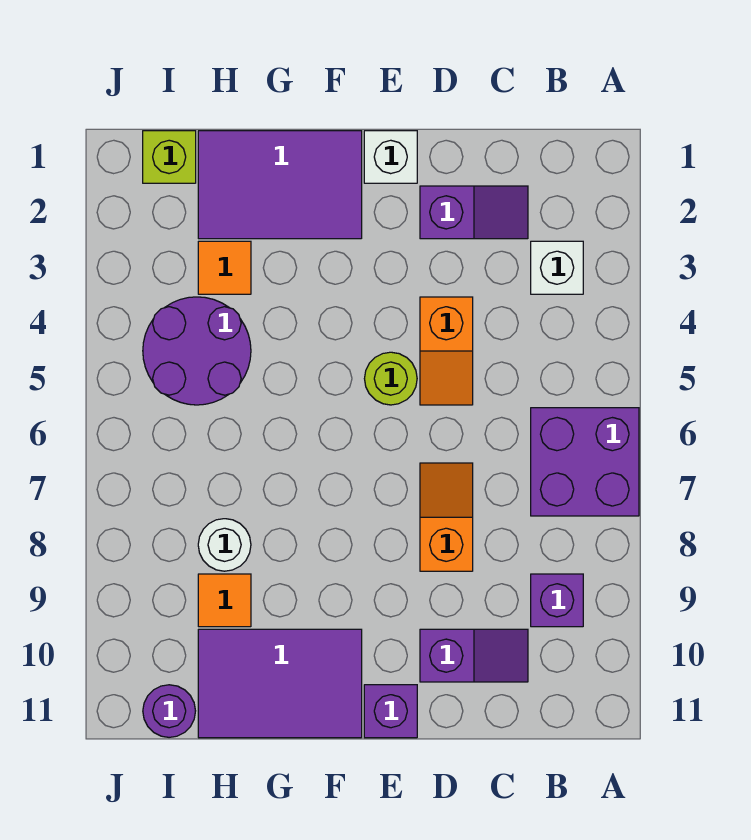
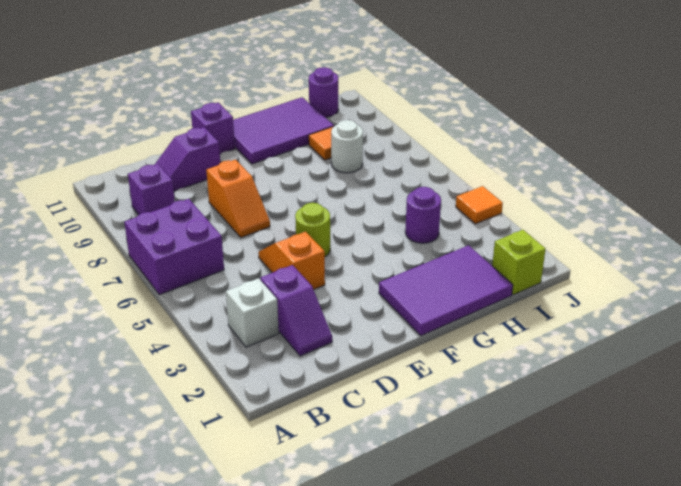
purple slope C2:D2 level 1 top D -> purple slope C2:C3 level 1 top 3
white brick E1 level 1 -> none
orange tile H3 level 1 -> orange tile J4 level 1
purple round brick H4:I5 level 1 -> purple round brick H4 level 1

